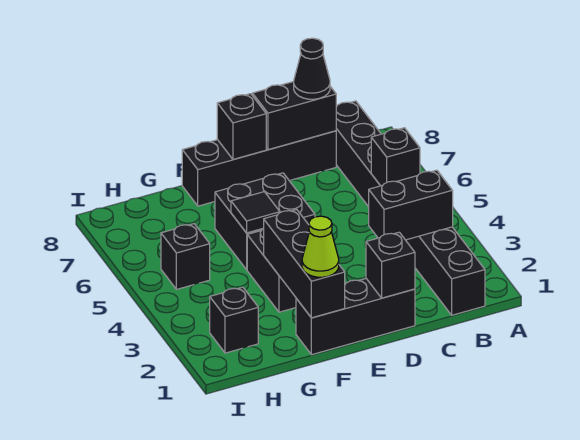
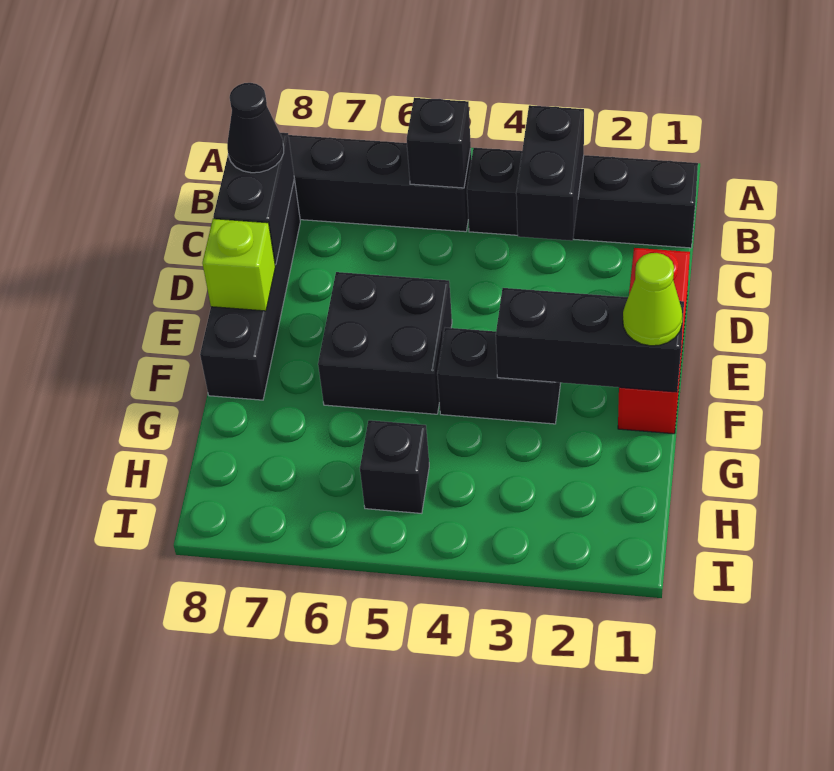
black brick D1:F1 level 1 -> red brick D1:F1 level 1
black brick D1 level 2 -> none
black brick E8 level 2 -> lime brick E8 level 2
black tile F5 level 2 -> none
black brick H2 level 1 -> none

